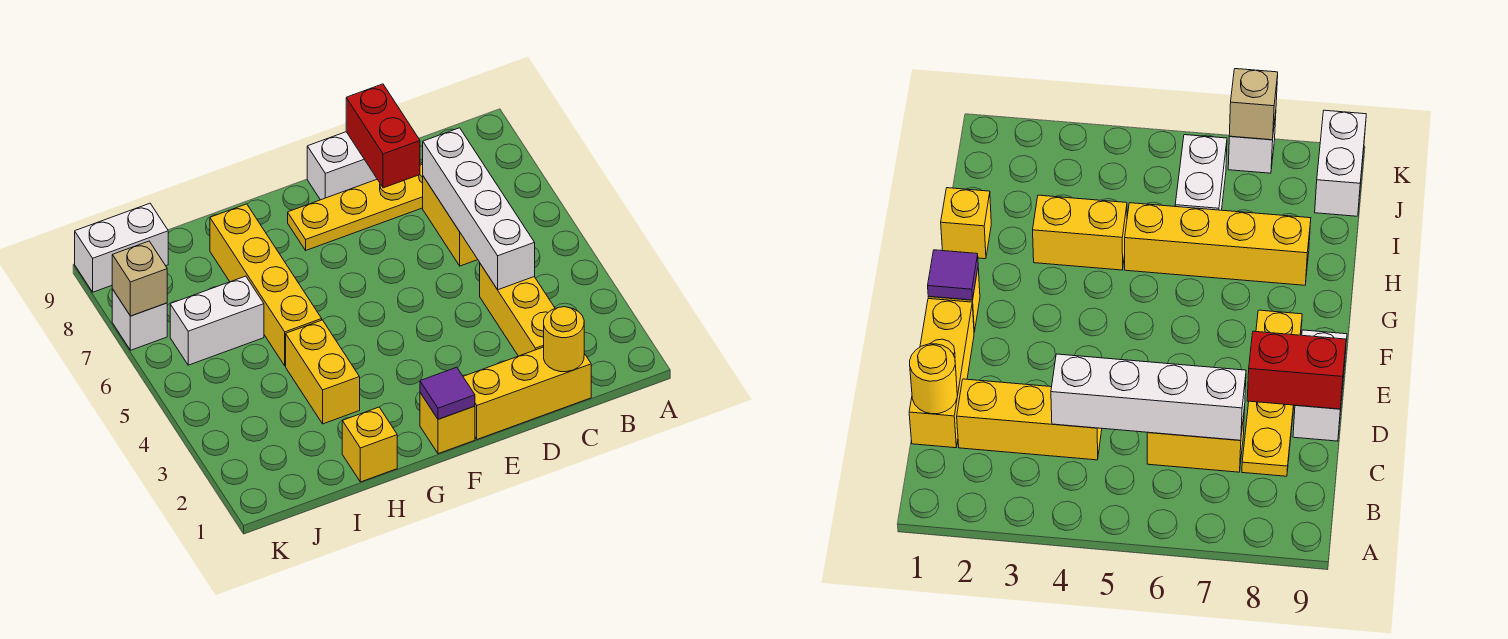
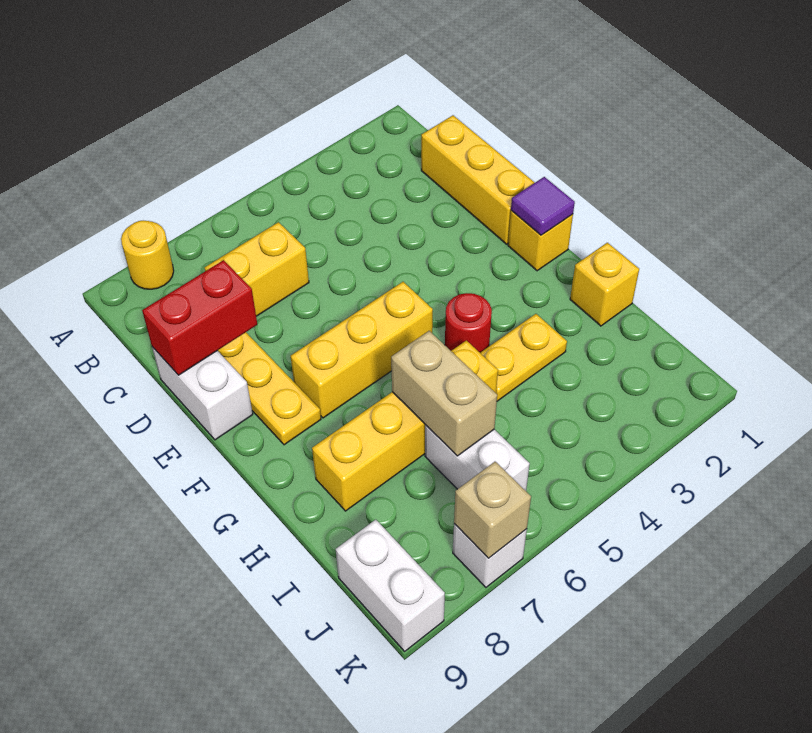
yellow round brick C1 level 2 -> yellow round brick A8 level 1
yellow brick C2:C4 level 1 -> yellow brick F5:F7 level 1
white brick C4:C7 level 2 -> none
none -> red round brick G4 level 1
yellow brick H3:H4 level 1 -> yellow plate H3:H4 level 1
none -> tan brick H6:I6 level 2

